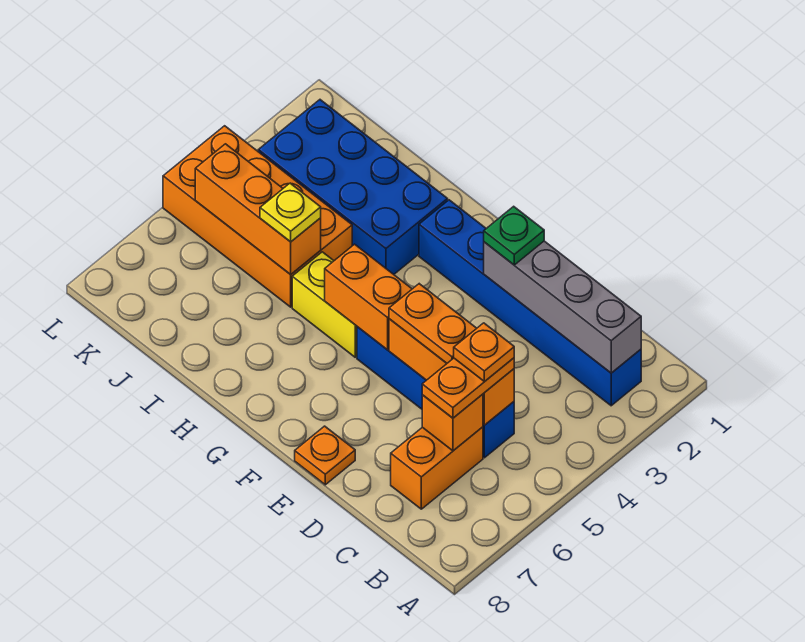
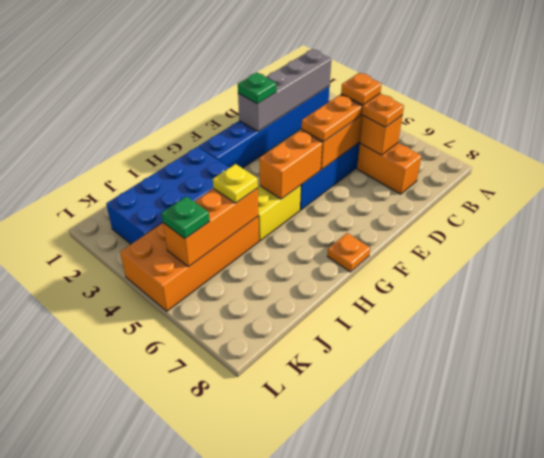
orange plate E8 level 1 -> orange plate G8 level 1
none -> green plate K5 level 3

